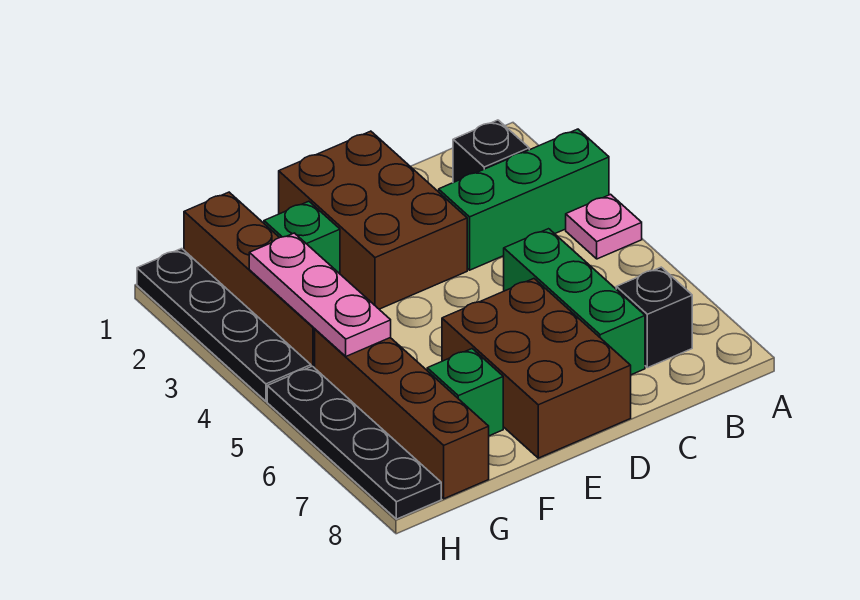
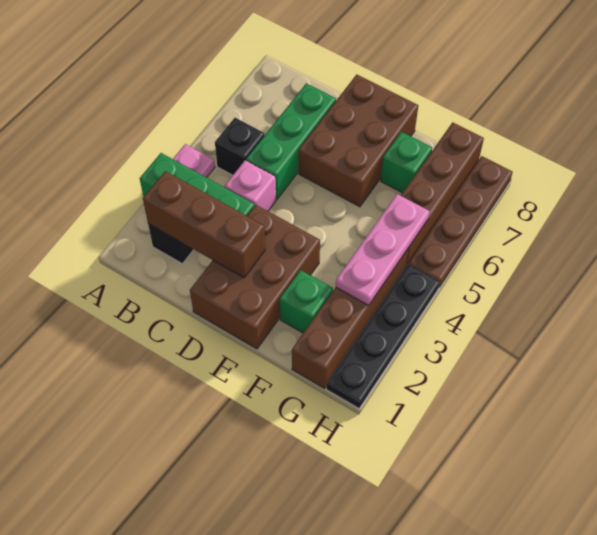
none -> brown brick B2:D2 level 2
black brick B7 level 1 -> black brick B5 level 1
none -> pink brick C4 level 1
black plate H5:H8 level 1 -> brown plate H5:H8 level 1

